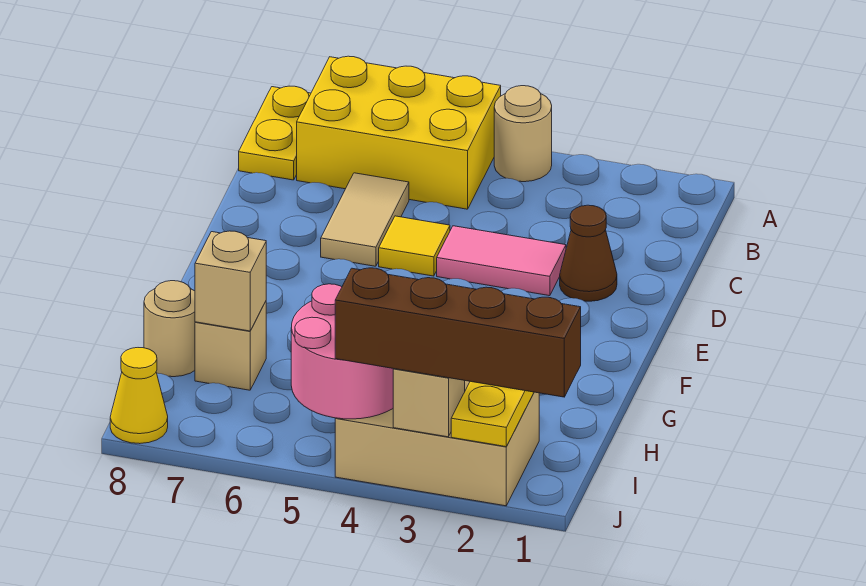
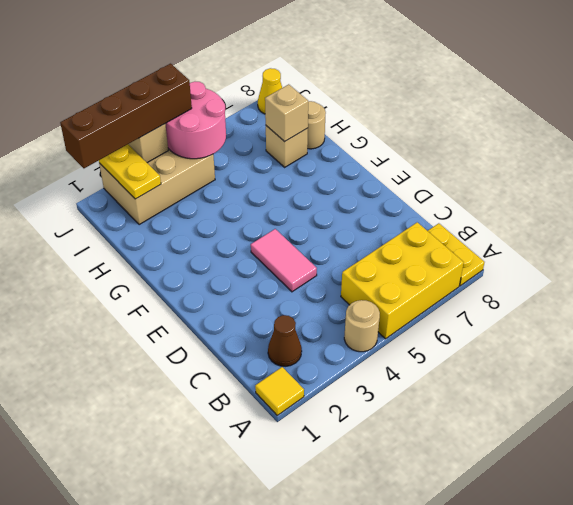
tan tile C6:D6 level 1 -> none
brown cone D2 level 1 -> brown cone B2 level 1
pink tile D3:D4 level 1 -> pink tile D4:E4 level 1
yellow tile D5 level 1 -> yellow tile A1 level 1

